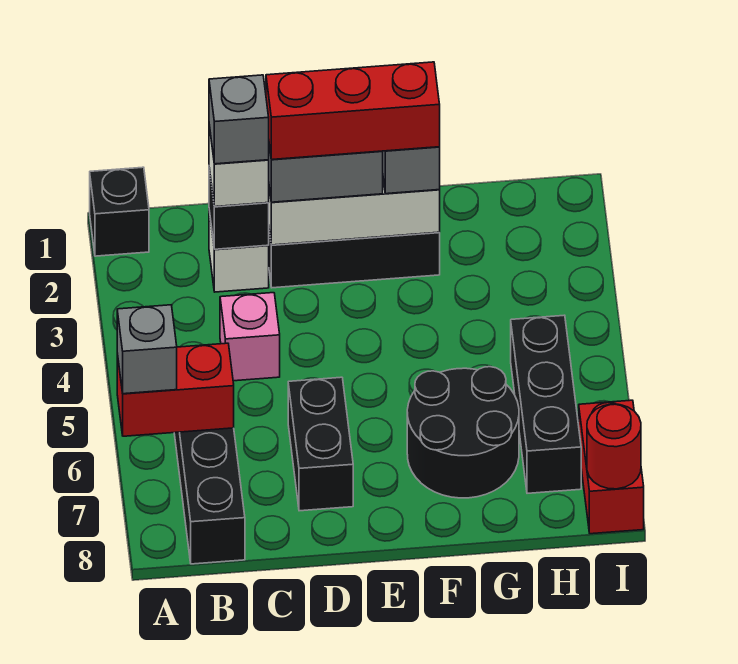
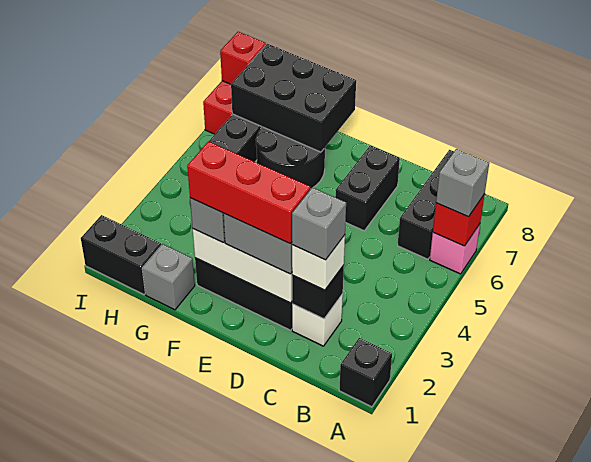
red brick A6:B6 level 2 -> red brick A6 level 2
pink brick C4 level 1 -> pink brick A6 level 1
none -> black brick F7:H8 level 2
none -> grey brick G1 level 1
none -> black brick H1:I1 level 1
red round brick I8 level 2 -> red brick I8 level 2

